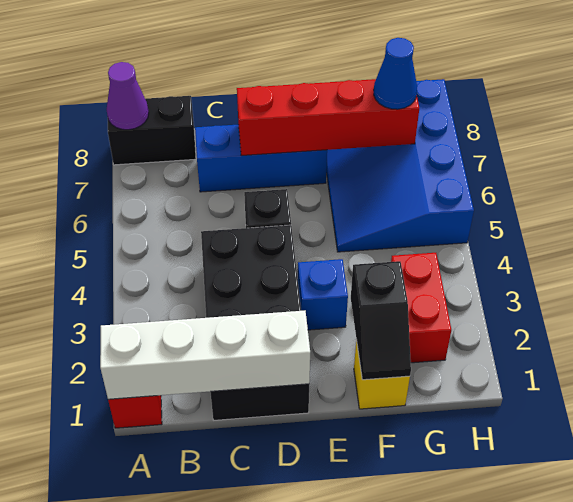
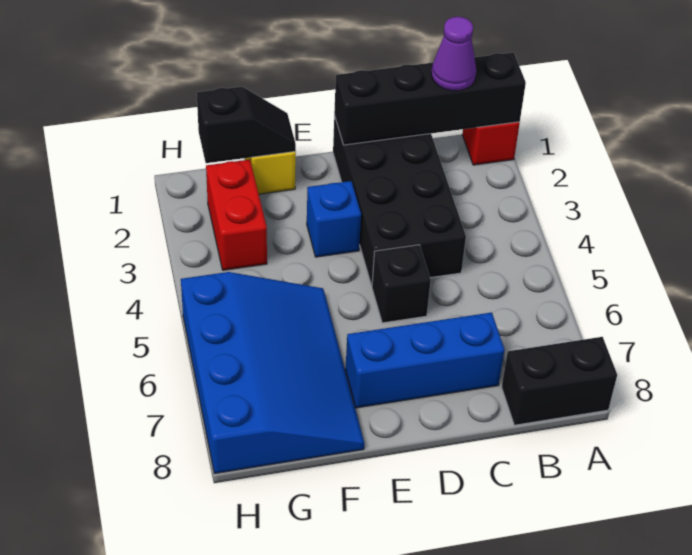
white brick A1:D1 level 2 -> black brick A1:D1 level 2
purple cone A8 level 2 -> purple cone B1 level 3
red brick D7:G7 level 2 -> none
black slope F1:F2 level 2 top 2 -> black slope F1:G1 level 2 top G
blue cone G7 level 3 -> none

